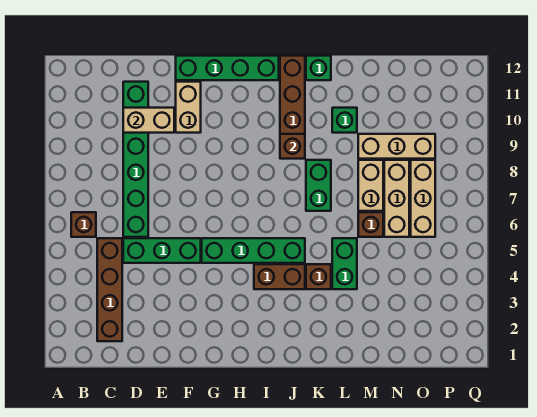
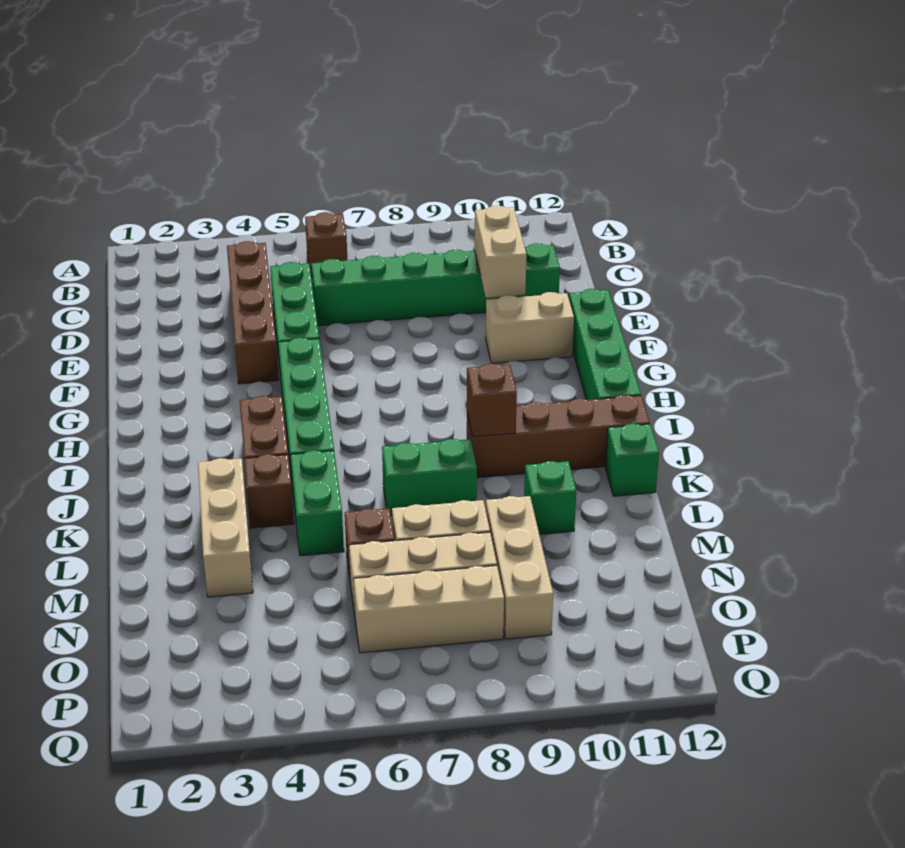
brown brick C2:C5 level 1 -> brown brick C4:F4 level 1
none -> tan brick K3:M3 level 1
green brick L4:L5 level 1 -> green brick K5:L5 level 1

